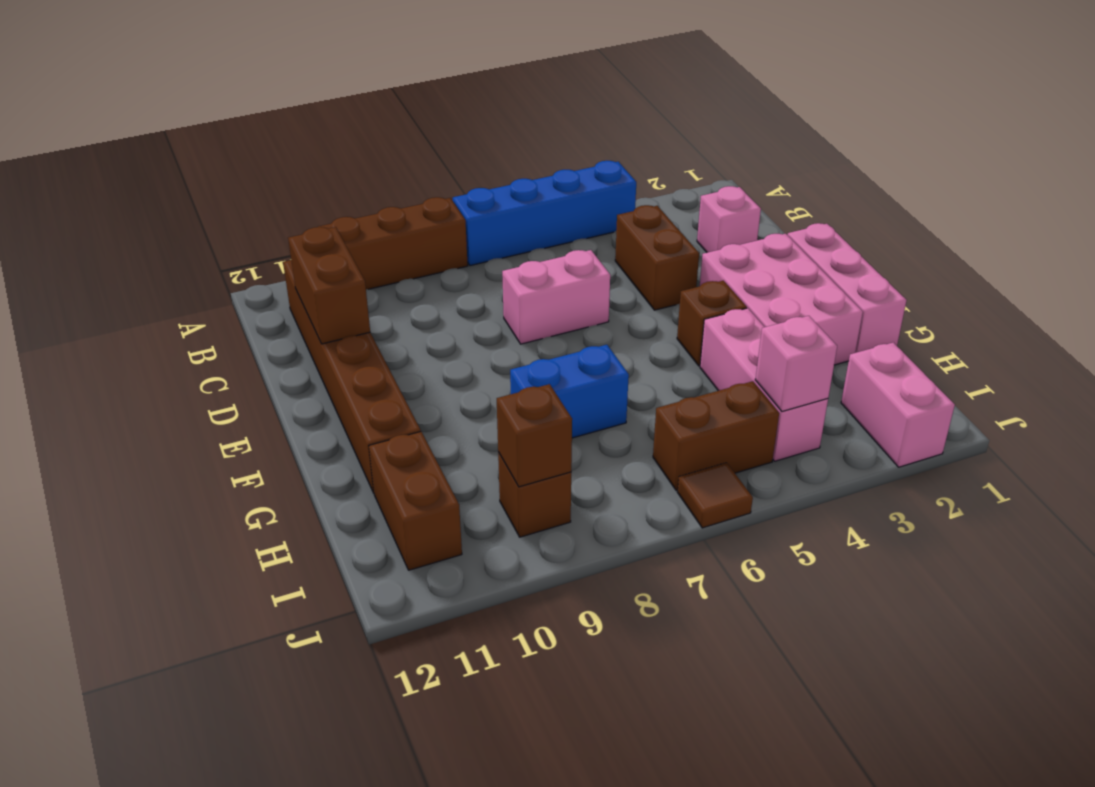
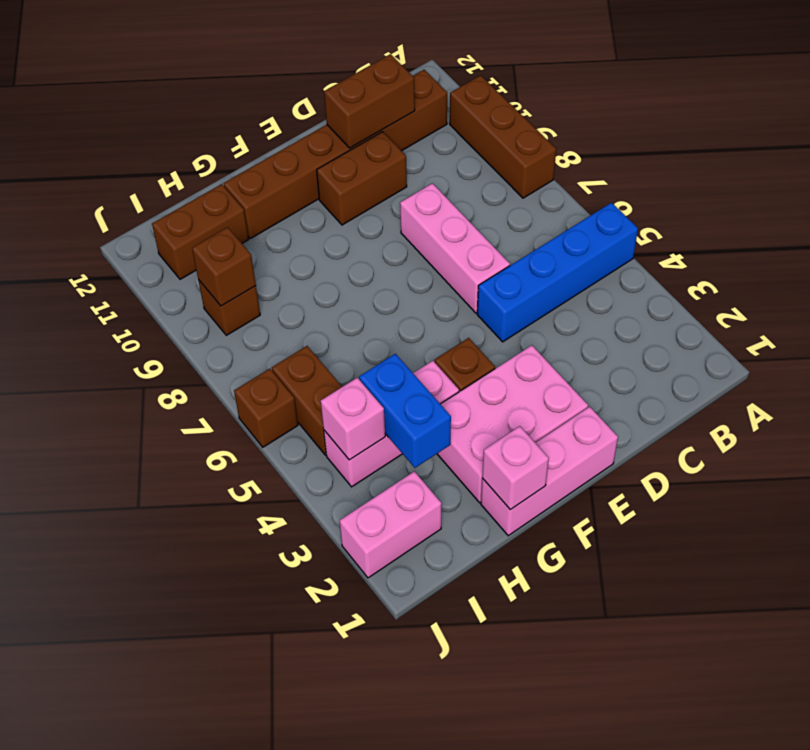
blue brick A4:A7 level 1 -> blue brick A5:D5 level 1
pink brick C2 level 1 -> pink brick G1 level 2
brown brick C4:D4 level 1 -> brown brick D10:E10 level 1
pink brick D6:D7 level 1 -> pink brick D6:D8 level 1
blue brick G7:G8 level 1 -> blue brick H3:H4 level 2
brown tile J6 level 1 -> brown brick J6 level 1

